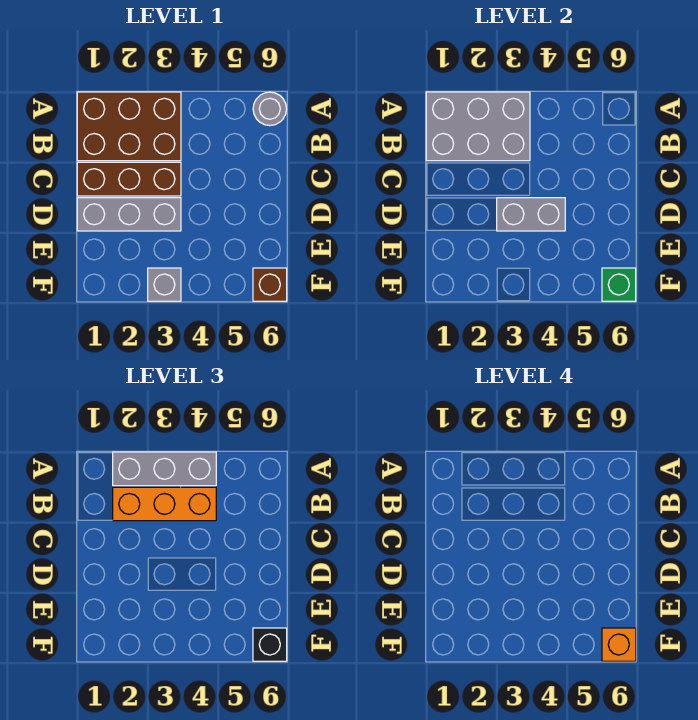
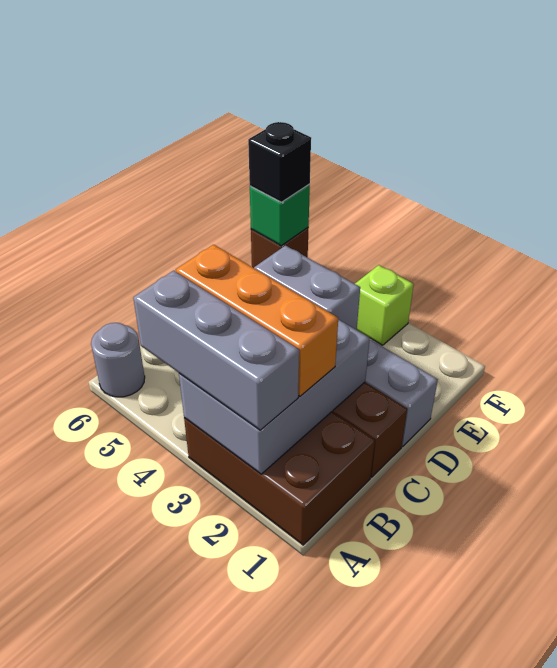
grey brick A1:B3 level 2 -> grey brick A2:C3 level 2
grey brick F3 level 1 -> lime brick F3 level 1
orange brick F6 level 4 -> none

